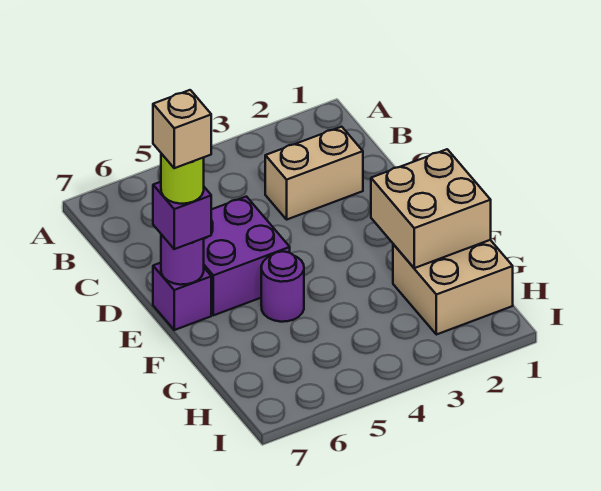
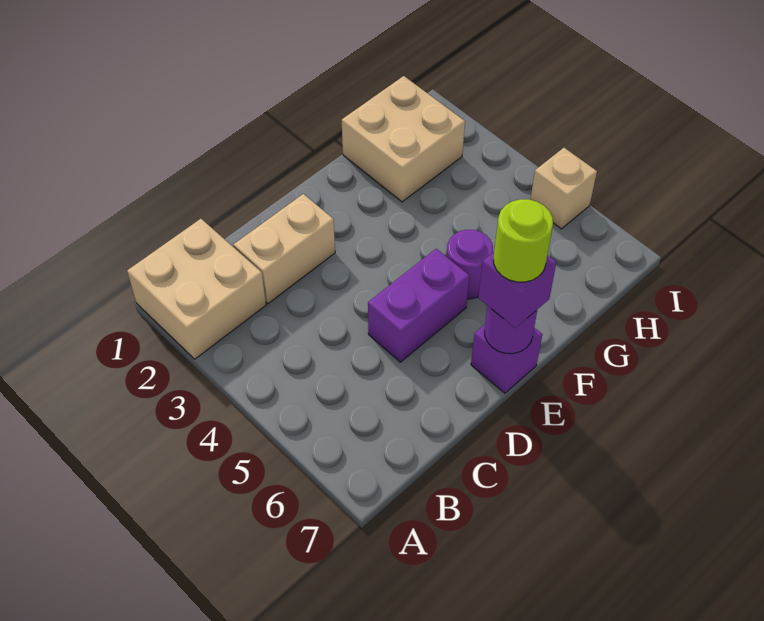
tan brick C2:C3 level 1 -> tan brick C2:D2 level 1
purple brick D5:E6 level 1 -> purple brick D5:E5 level 1
tan brick E7 level 5 -> tan brick I5 level 1
tan brick F1:G2 level 2 -> tan brick A1:B2 level 1

